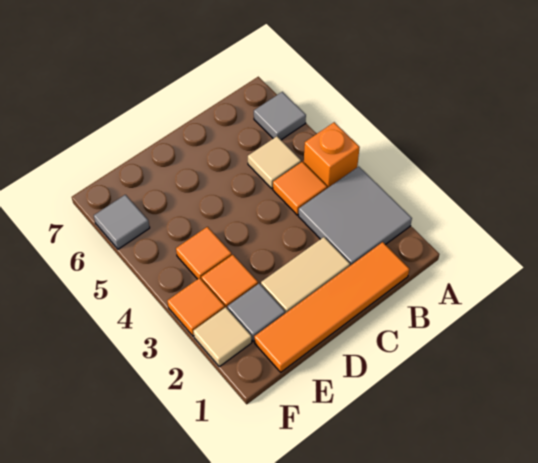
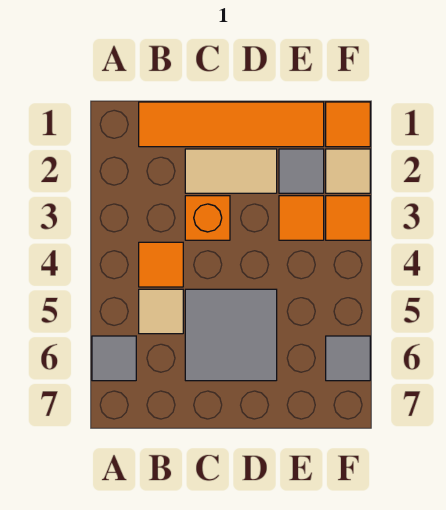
grey tile A2:B3 level 1 -> grey tile C5:D6 level 1
orange brick A4 level 1 -> orange brick C3 level 1
orange tile E4 level 1 -> orange tile F1 level 1

